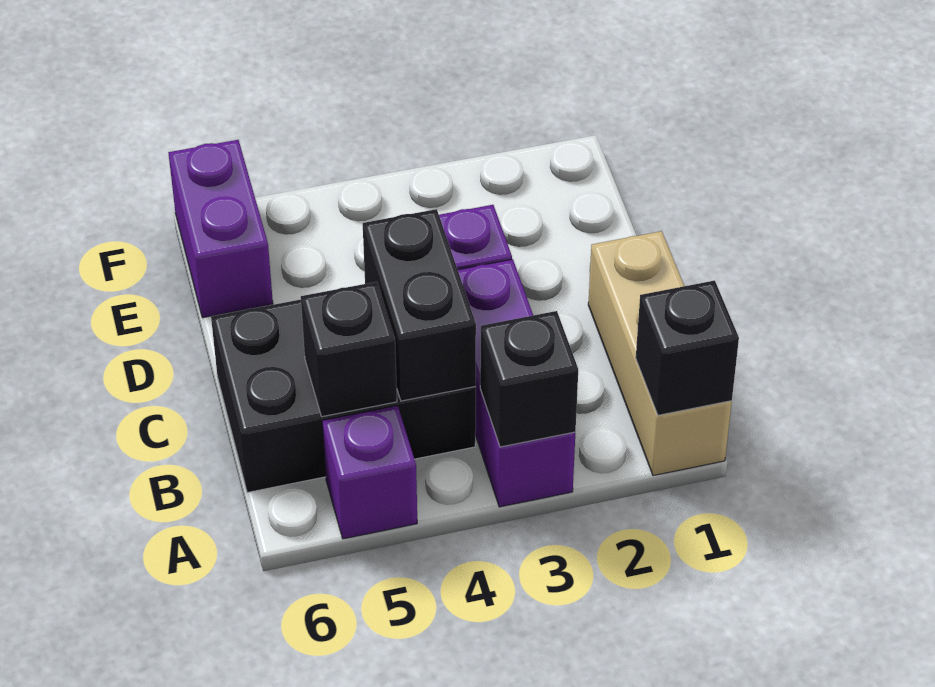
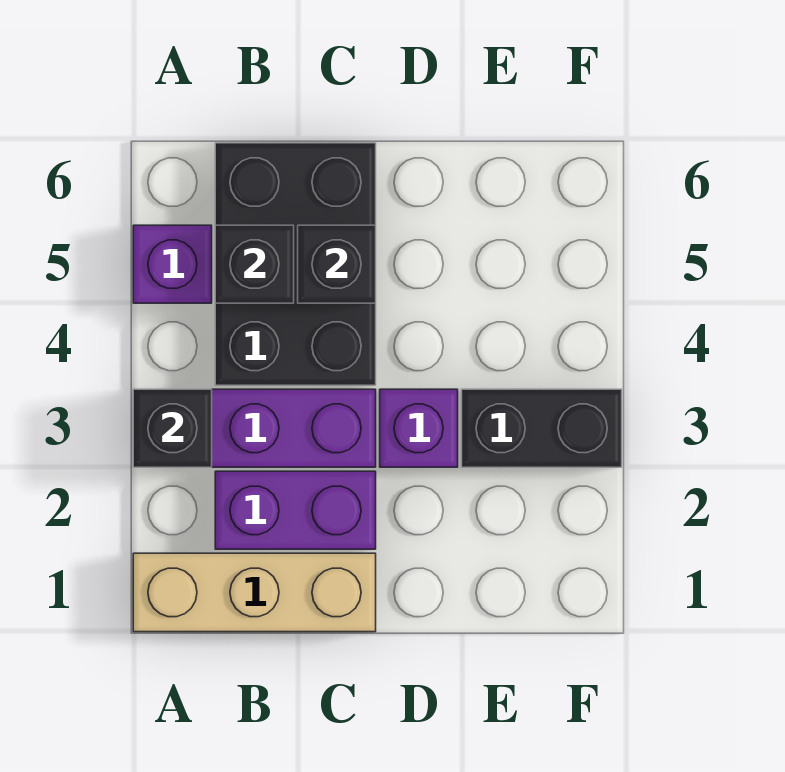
black brick A1 level 2 -> black brick C5 level 2
black brick B4:C4 level 2 -> black brick E3:F3 level 1
purple brick E6:F6 level 1 -> purple brick B2:C2 level 1

